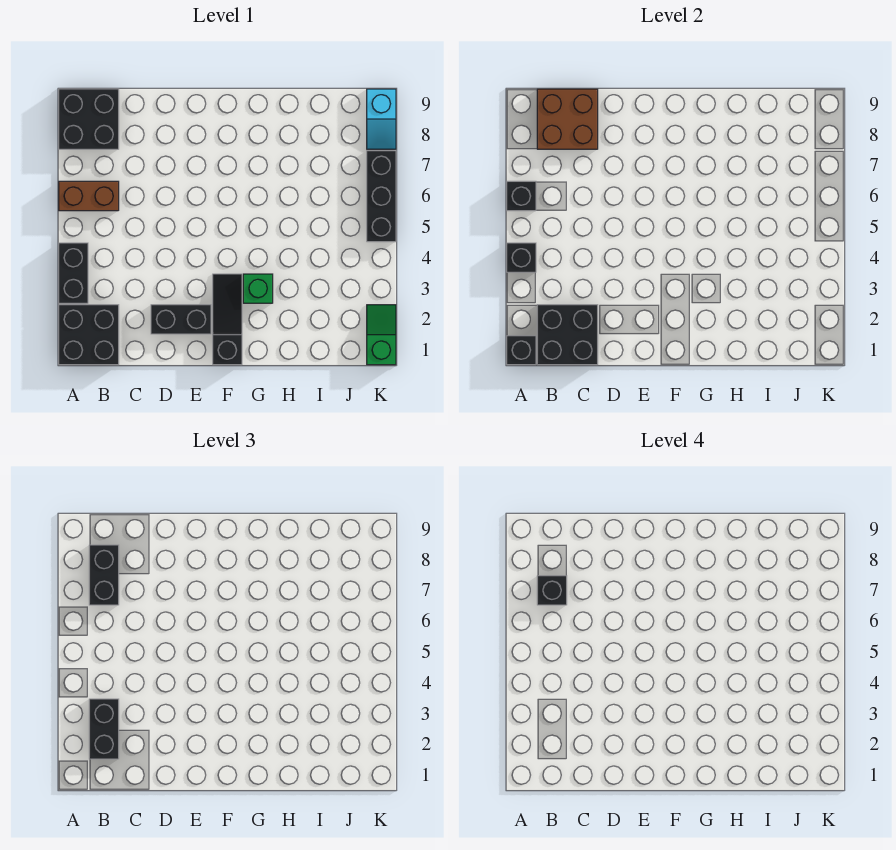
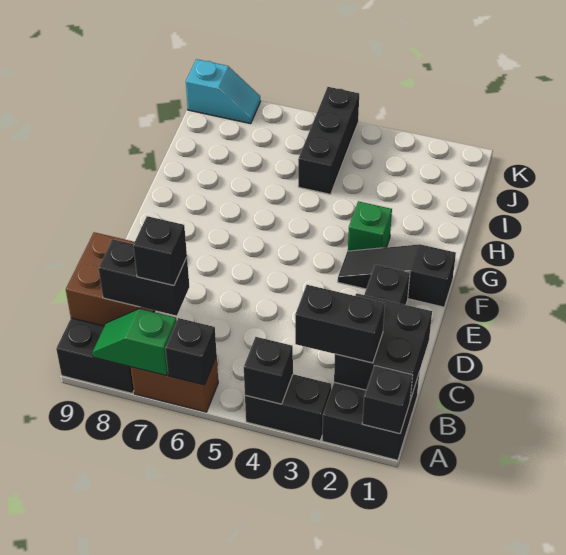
brown brick A6:B6 level 1 -> brown brick A6:A7 level 1
green slope K1:K2 level 1 top 1 -> green slope A7:A8 level 2 top 7
black brick K5:K7 level 1 -> black brick I5:K5 level 1

